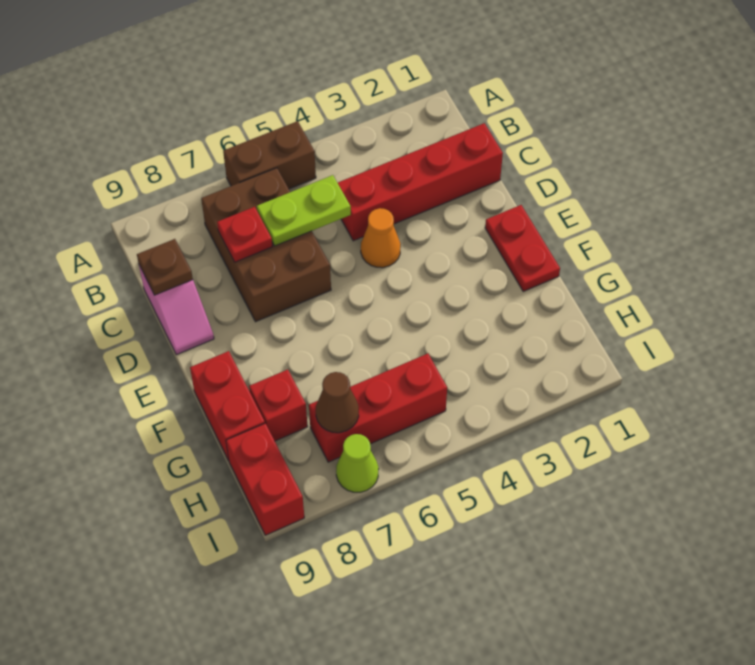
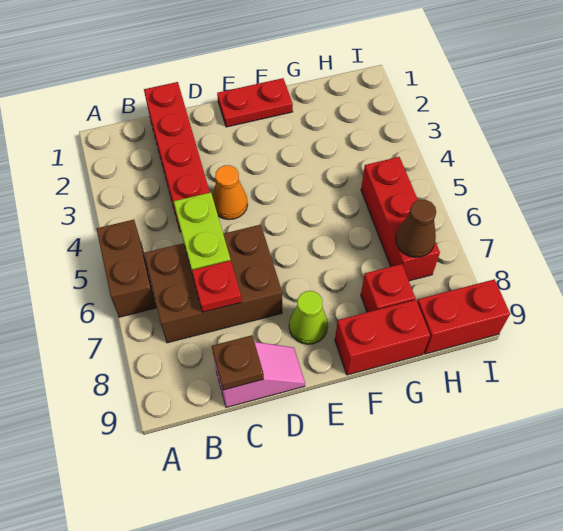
lime cone I7 level 1 -> lime cone E8 level 1

